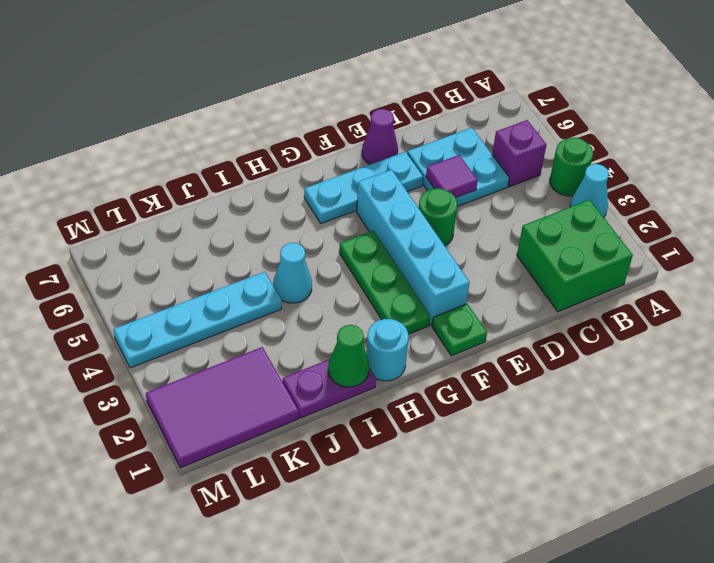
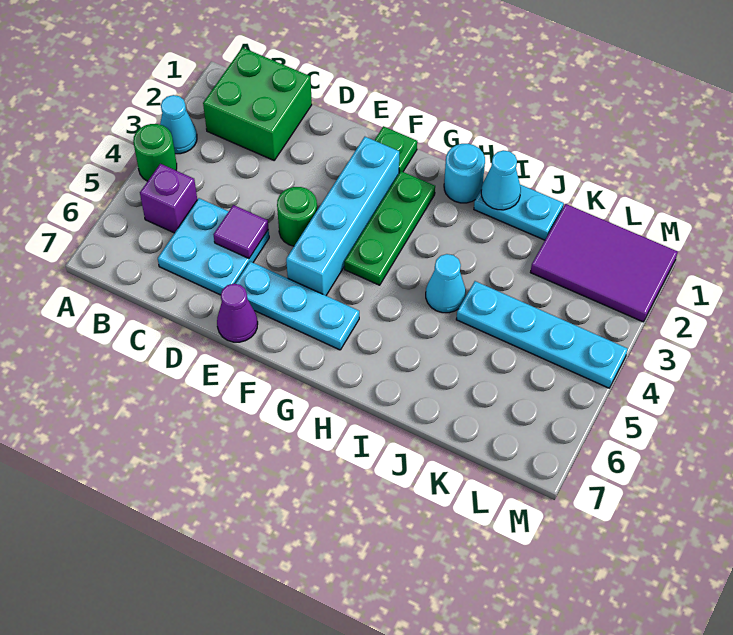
purple plate I1:J1 level 1 -> cyan plate I1:J1 level 1
green cone I1 level 2 -> cyan cone I1 level 2

